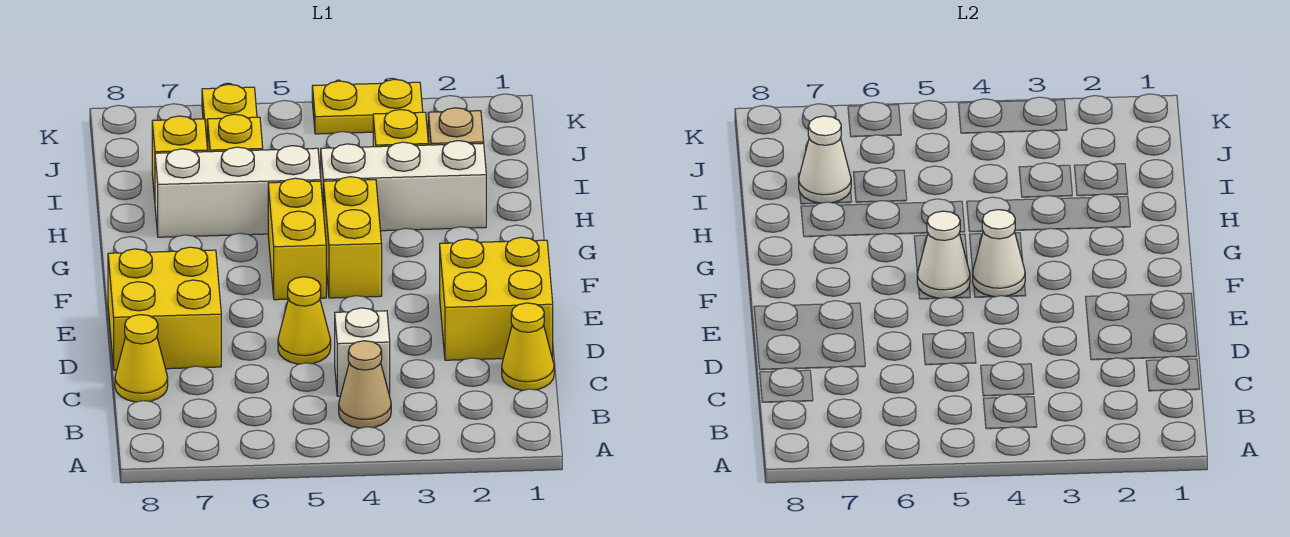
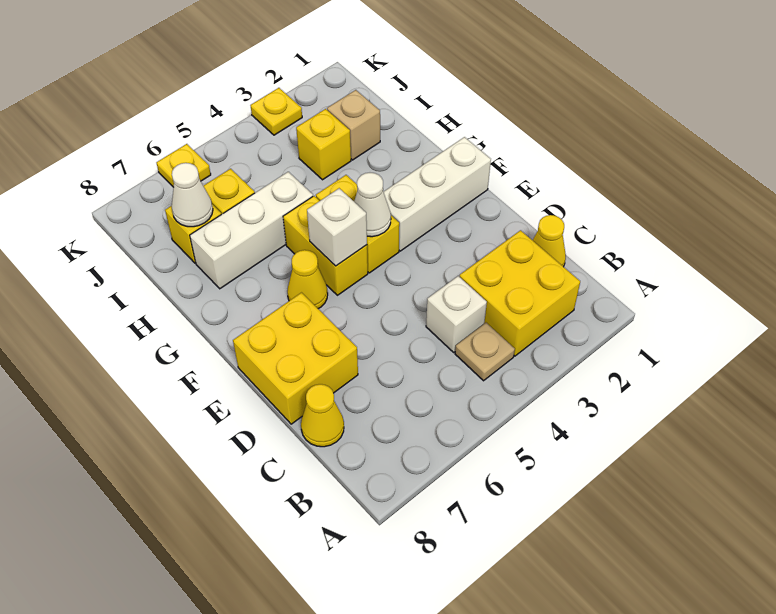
tan cone B4 level 1 -> tan plate B4 level 1
yellow brick D1:E2 level 1 -> yellow brick B2:C3 level 1
yellow cone D5 level 1 -> yellow cone F6 level 1
white cone F5 level 2 -> white brick F5 level 2
white brick H2:H4 level 1 -> white brick F1:F3 level 1
yellow plate K3:K4 level 1 -> yellow plate K3 level 1

